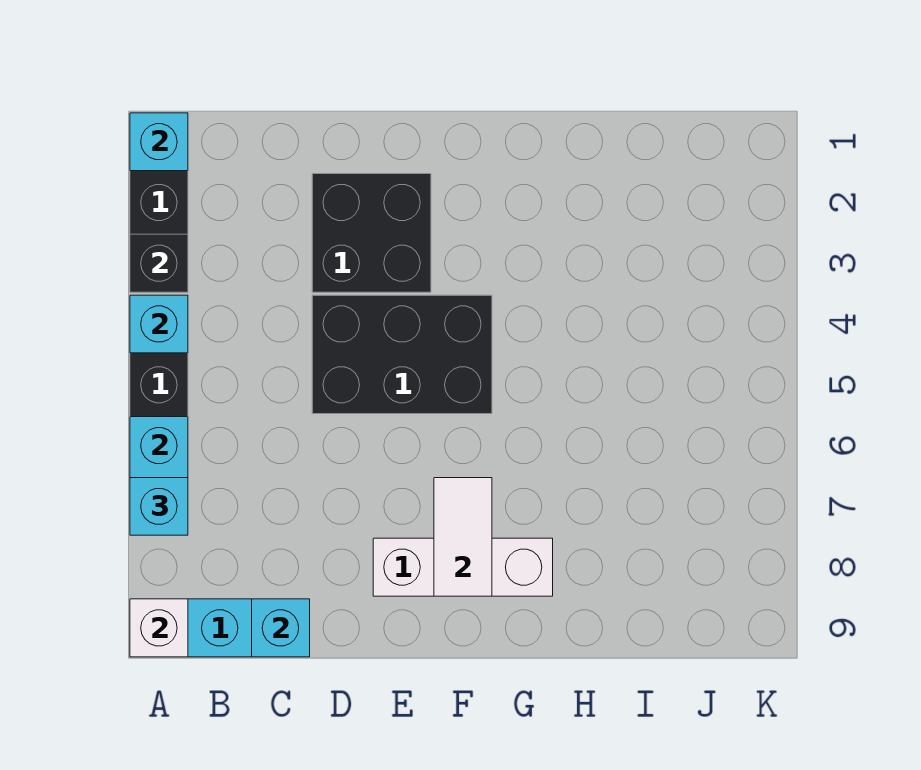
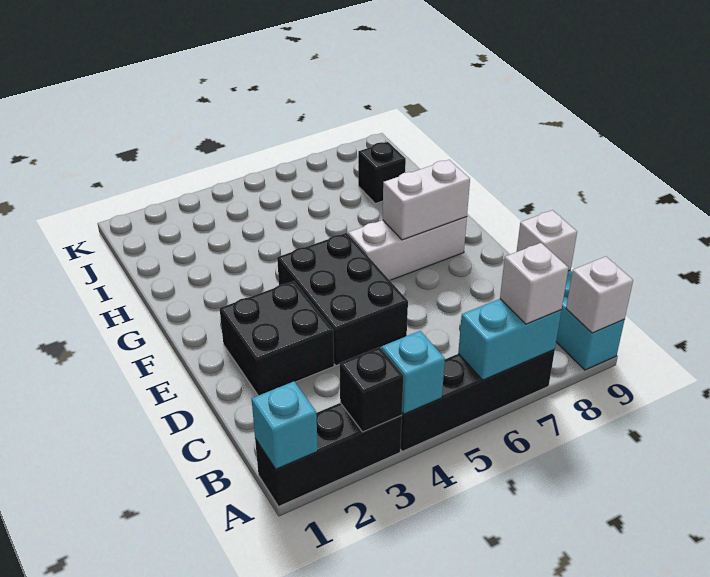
cyan brick A7 level 3 -> white brick A7 level 3
cyan brick C9 level 2 -> white brick C9 level 2
white brick E8:G8 level 1 -> white brick F6:F8 level 1
white tile F7:F8 level 2 -> white brick F7:F8 level 2
none -> black brick I8 level 1

